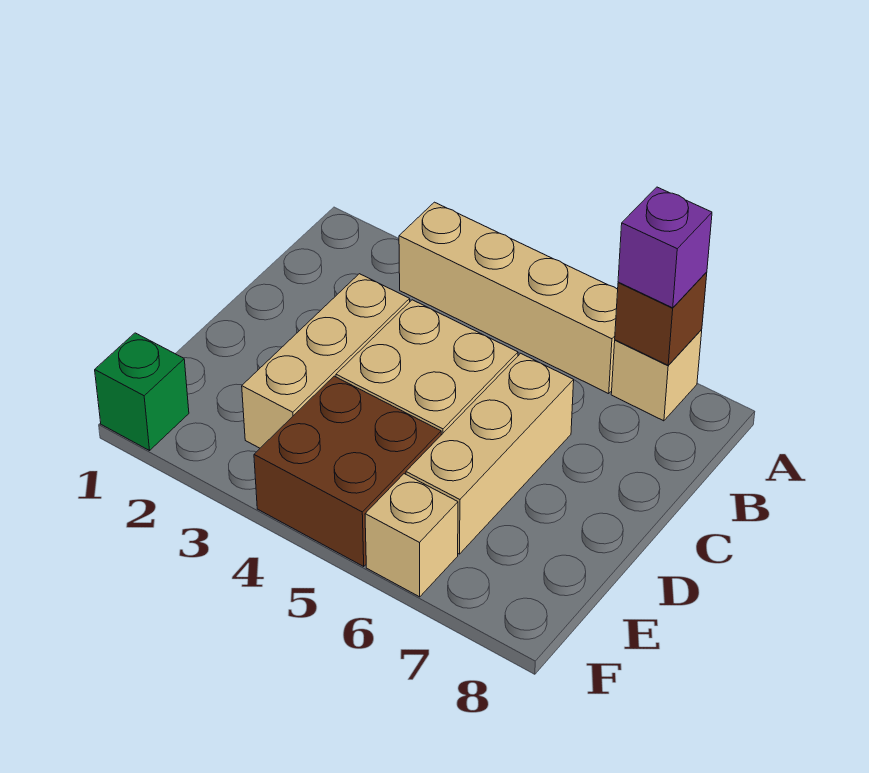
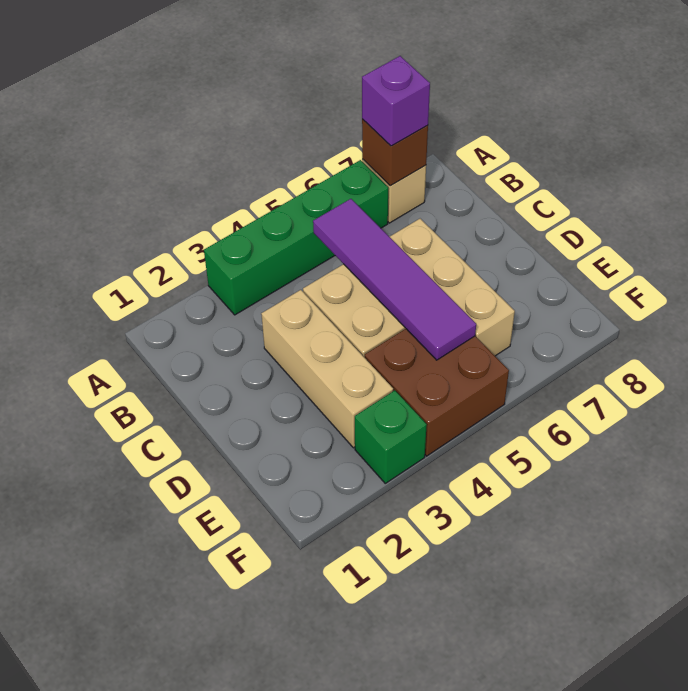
tan brick A3:A6 level 1 -> green brick A3:A6 level 1
none -> purple tile B5:E5 level 2
green brick F1 level 1 -> green brick F3 level 1
tan brick F6 level 1 -> none

